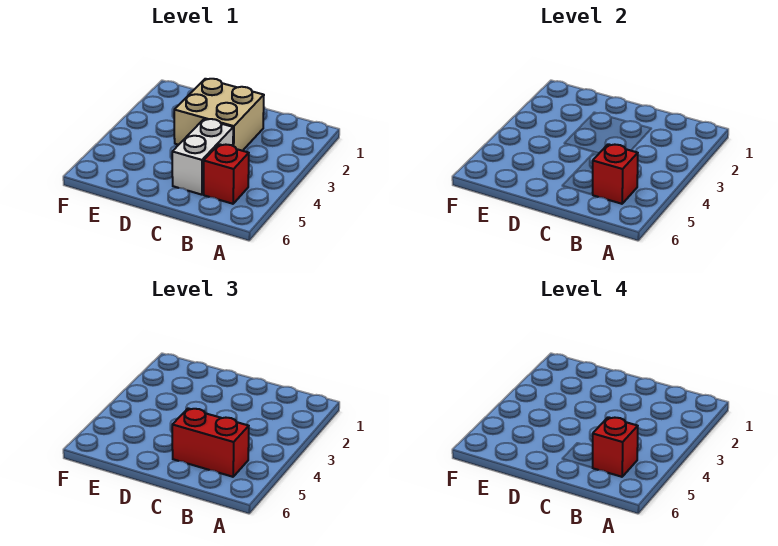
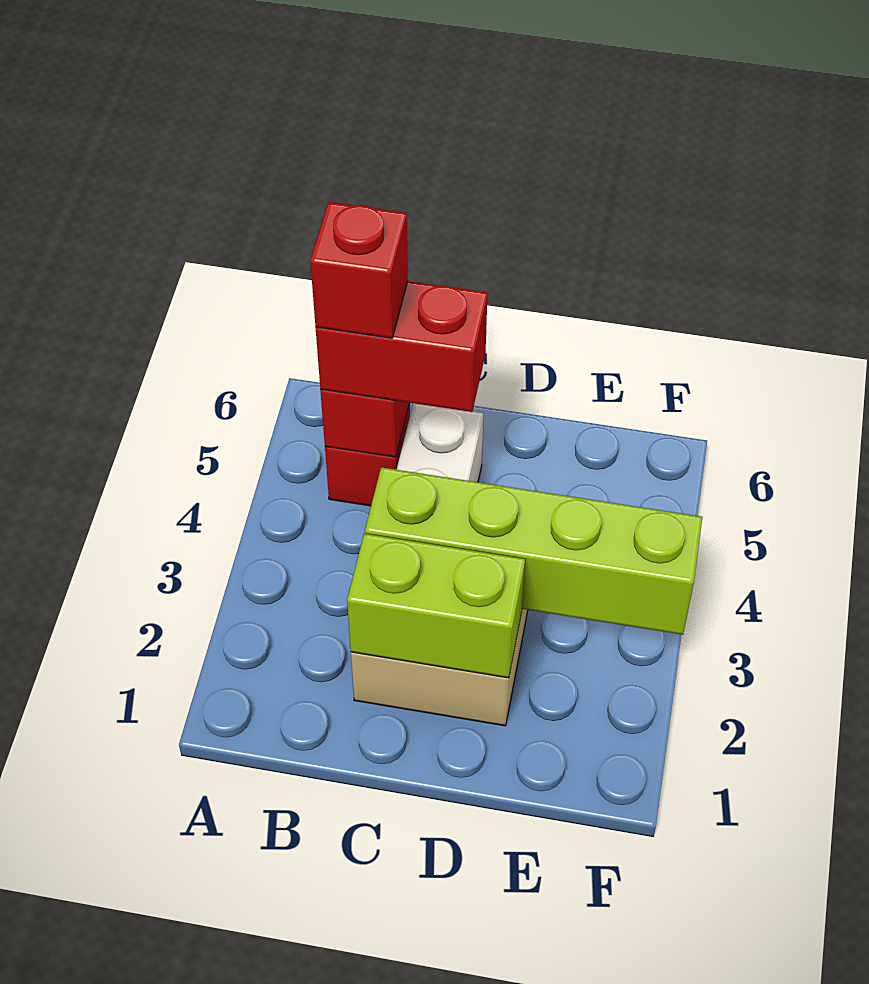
none -> lime brick C2:D2 level 2
none -> lime brick C3:F3 level 2

